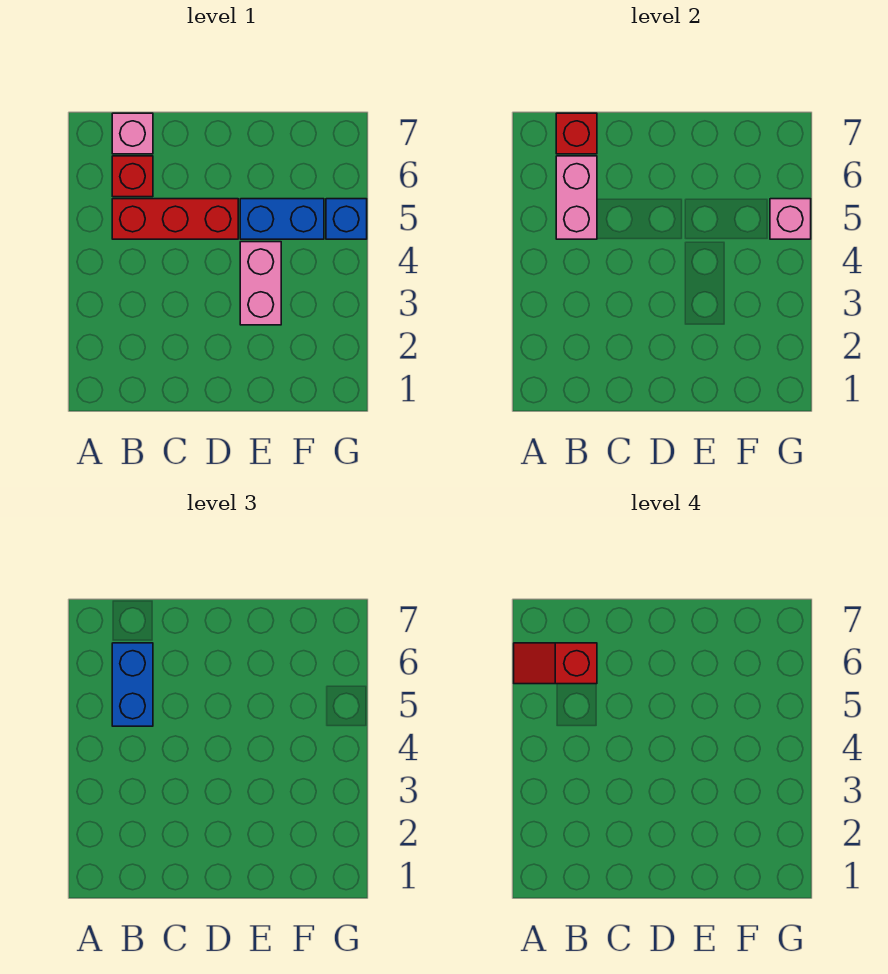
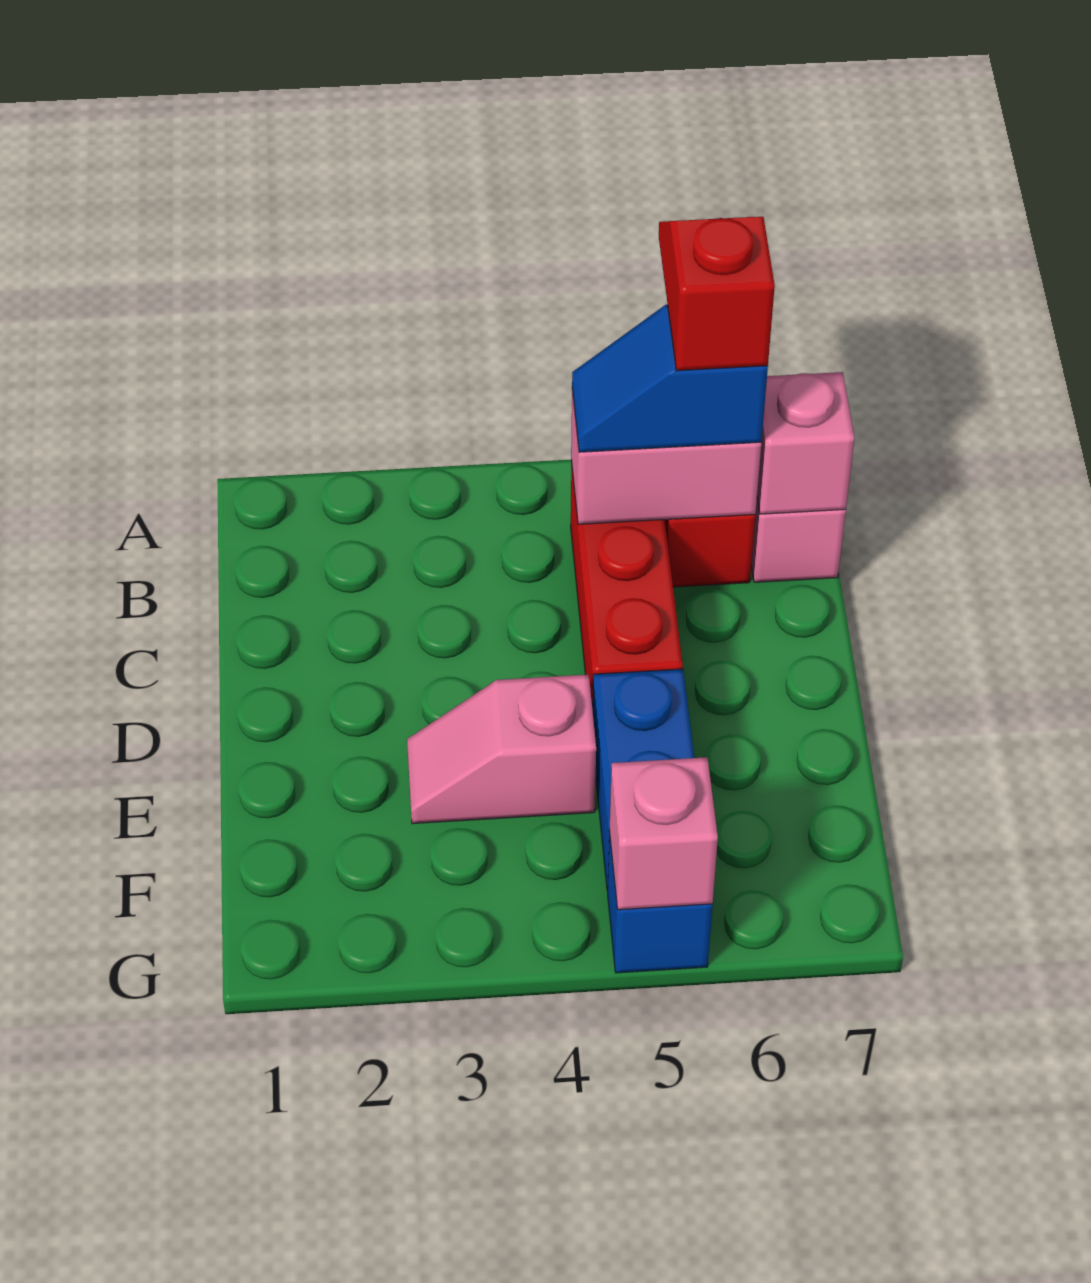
blue brick B5:B6 level 3 -> blue slope B5:B6 level 3 top 6
red brick B7 level 2 -> pink brick B7 level 2
pink brick E3:E4 level 1 -> pink slope E3:E4 level 1 top 4

